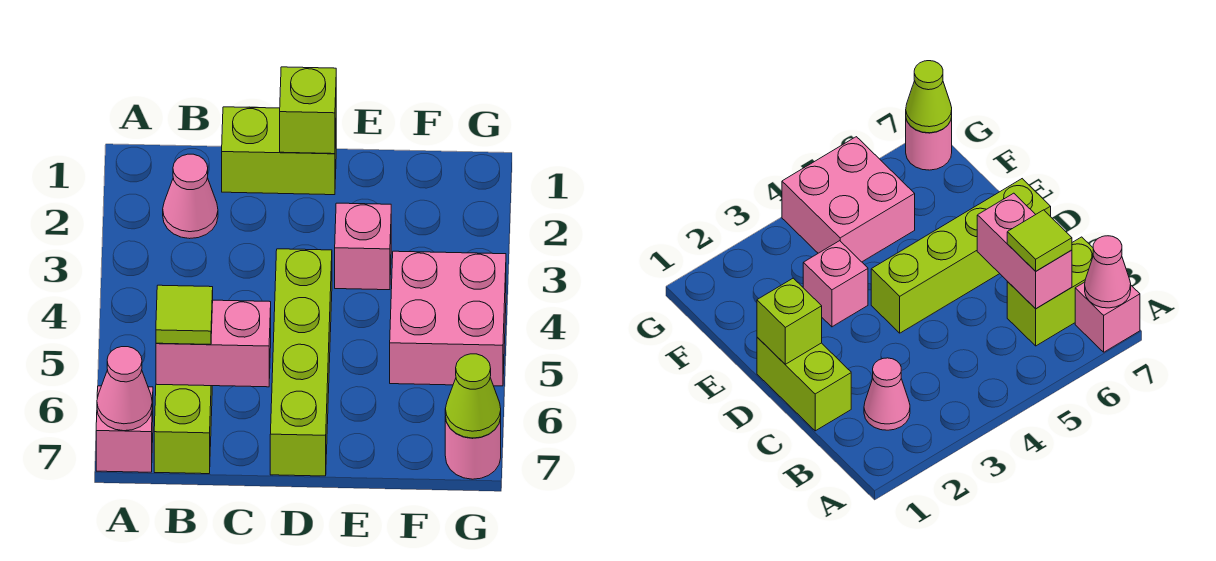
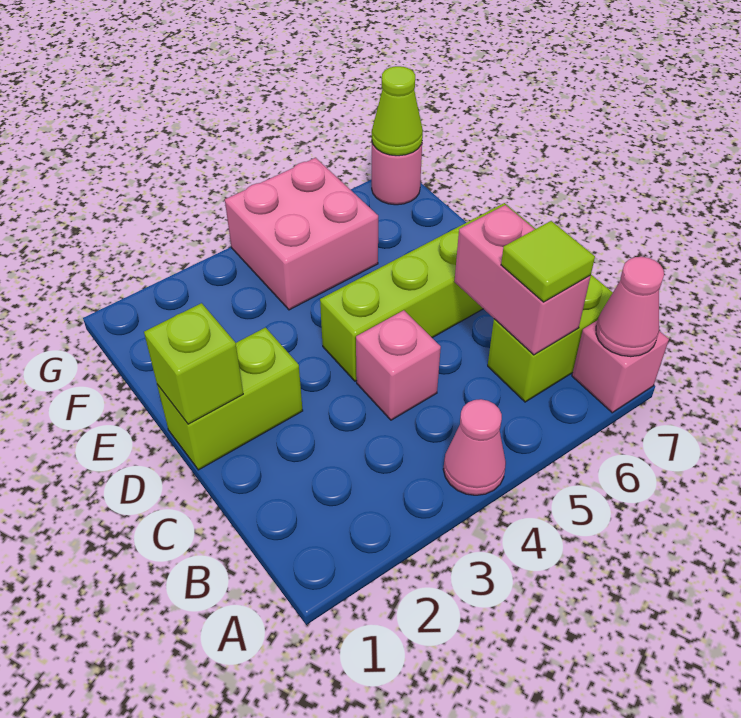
pink cone B2 level 1 -> pink cone A4 level 1
lime brick C1:D1 level 1 -> lime brick D1:D2 level 1
pink brick E3 level 1 -> pink brick C4 level 1

